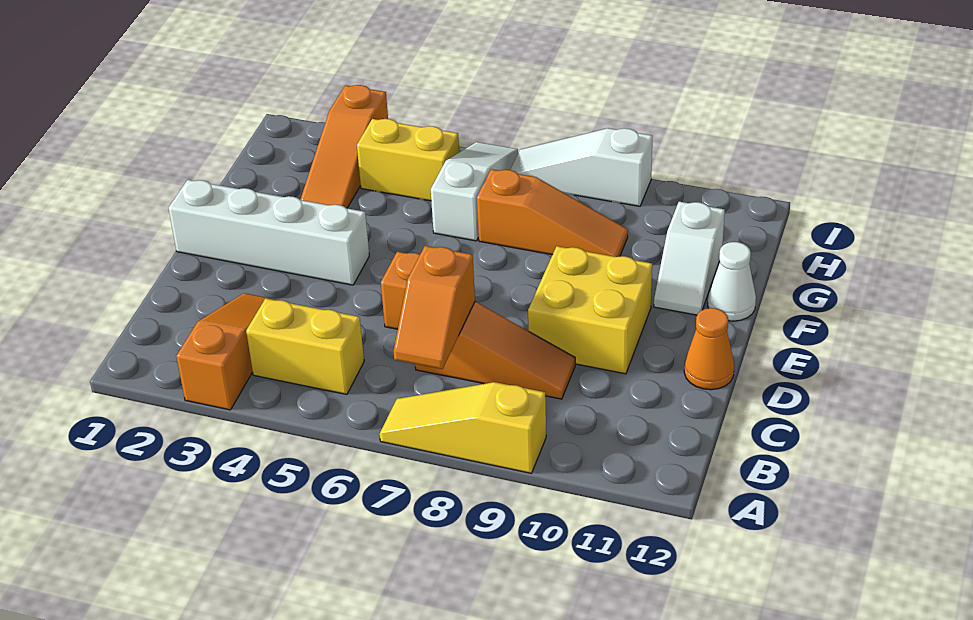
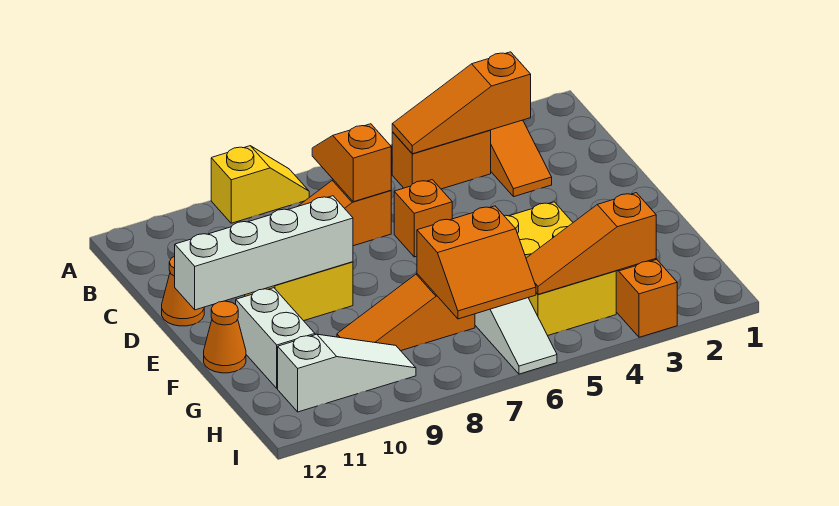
yellow slope A7:A9 level 1 top 9 -> yellow slope A8:A9 level 1 top 9
none -> orange slope B3:B5 level 2 top 3
yellow brick B4:B5 level 1 -> orange brick B4:B5 level 1
white brick E1:E4 level 1 -> white brick E9:E12 level 2
white slope F11:G11 level 1 top G -> white brick F11:G11 level 1
white cone F12 level 1 -> orange cone F12 level 1
none -> orange slope G6:H7 level 2 top G
none -> orange slope H3:H5 level 2 top 3
yellow brick H4:H5 level 1 -> yellow brick F4:H5 level 1
white slope I7:I9 level 1 top 9 -> white slope H9:H11 level 1 top 11

